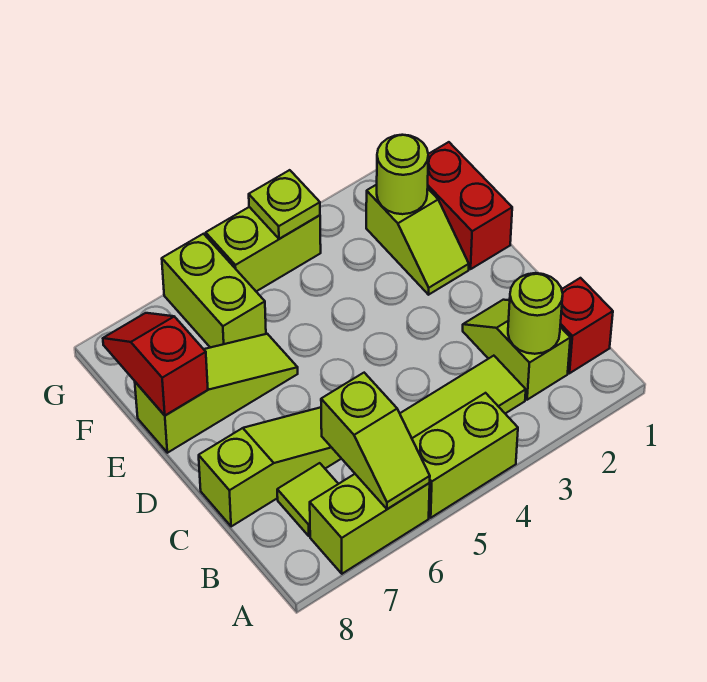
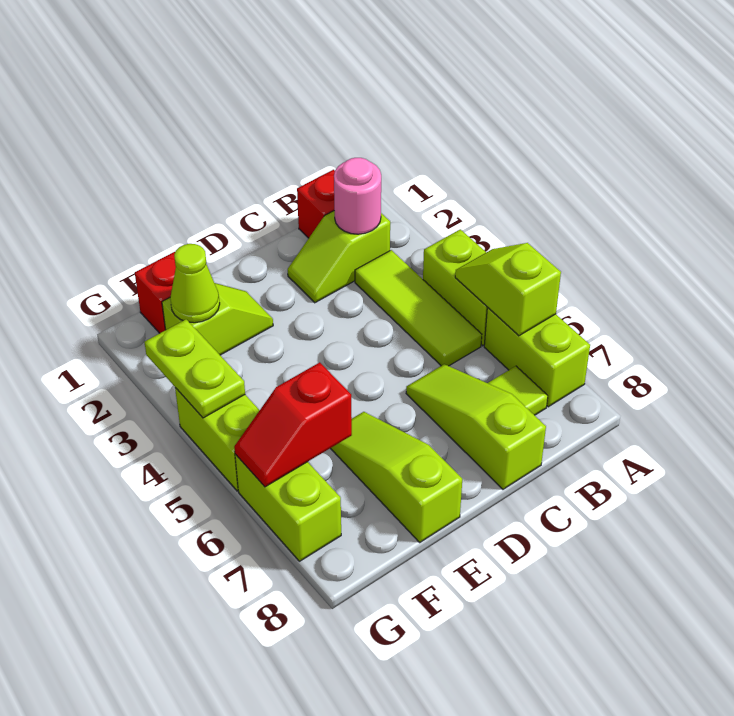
lime slope A6:B6 level 2 top B -> lime slope A5:A6 level 2 top 6
lime round brick B2 level 2 -> pink round brick B2 level 2
red brick E1:F1 level 1 -> red brick F1 level 1
red slope E8:F8 level 2 top E -> red slope F6:G6 level 2 top F
lime round brick F2 level 2 -> lime cone F2 level 2
lime brick F6:G6 level 1 -> lime brick G6:G7 level 1
lime plate G4 level 2 -> lime plate G3:G4 level 2

